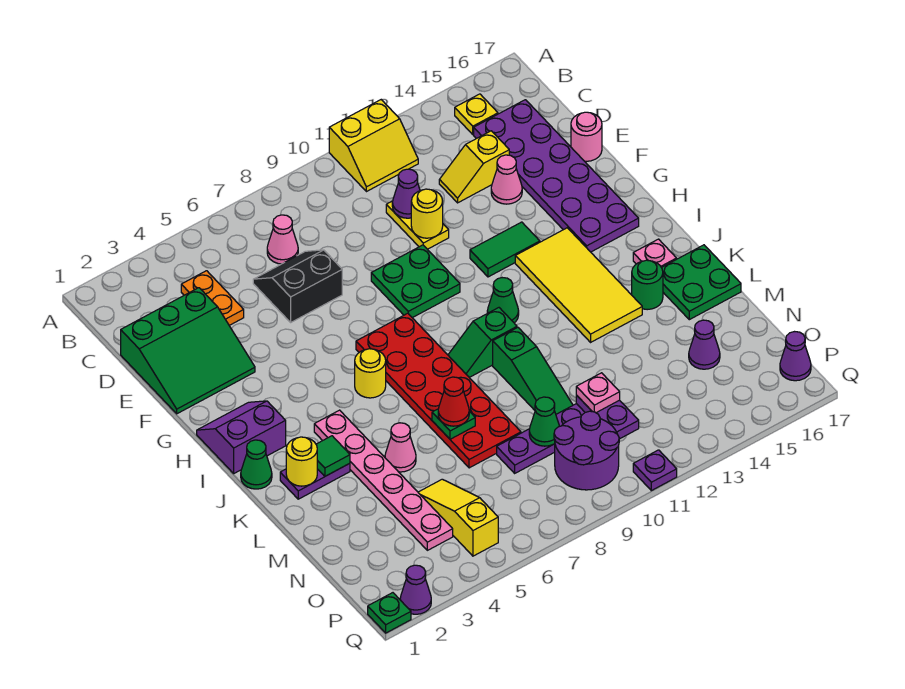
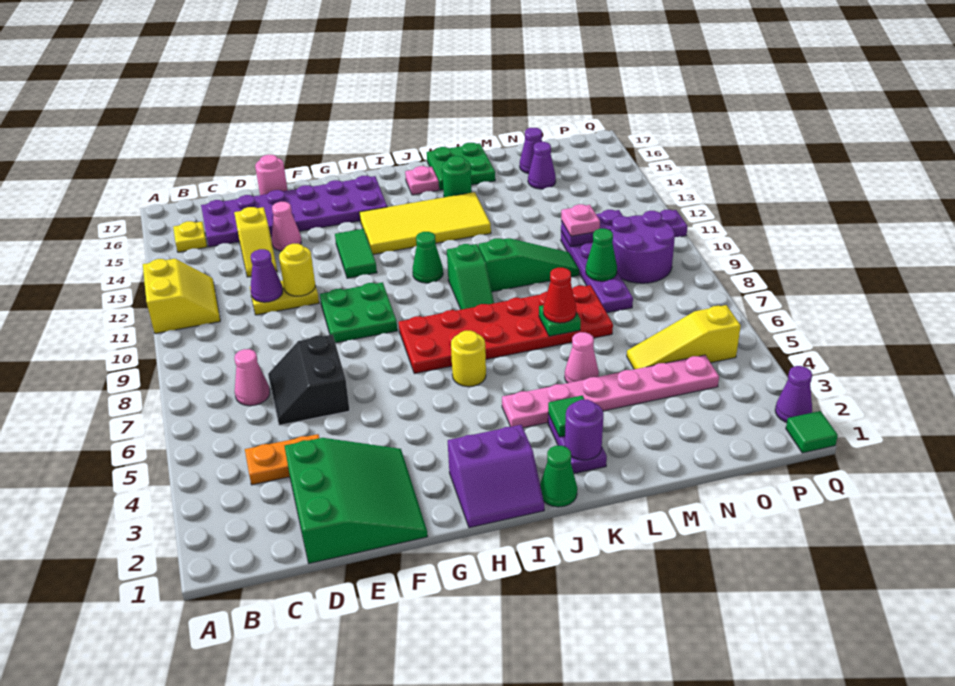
purple slope H1:I2 level 1 top I -> purple slope H1:I2 level 1 top 2
yellow round brick K2 level 2 -> purple round brick K2 level 2
purple cone P17 level 1 -> purple cone N16 level 1
green plate Q1 level 1 -> green tile Q1 level 1

